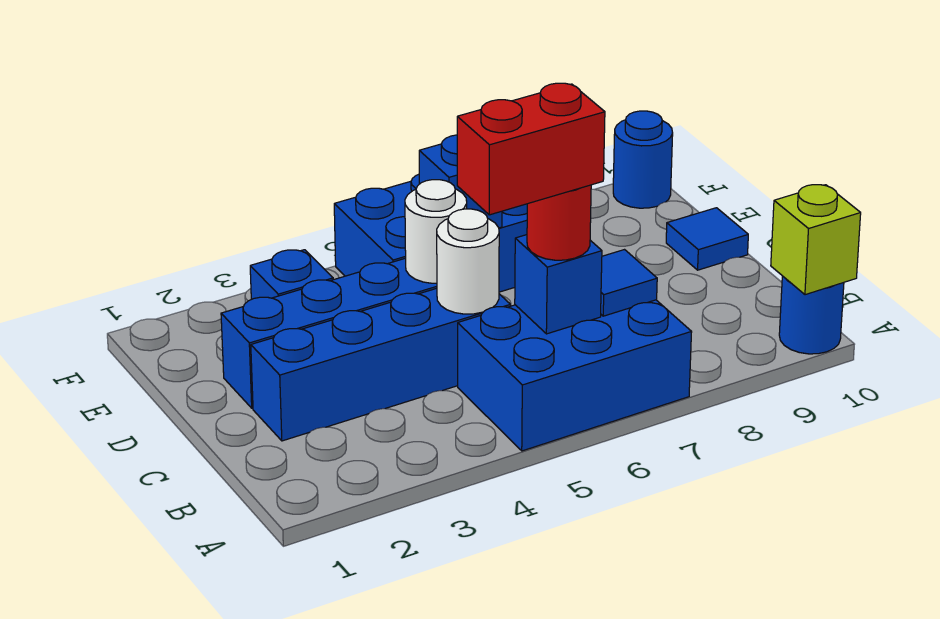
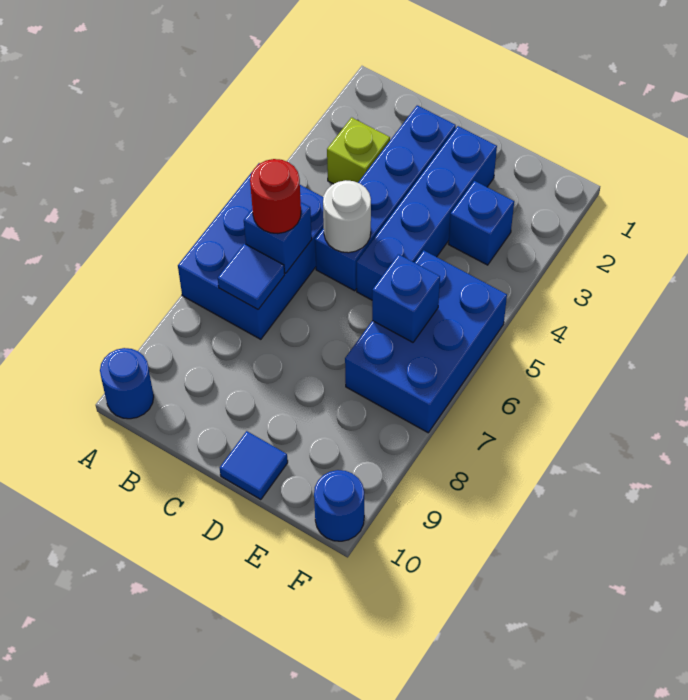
lime brick A10 level 2 -> lime brick B3 level 1
red brick B5:B6 level 4 -> none
white round brick D5 level 2 -> none

